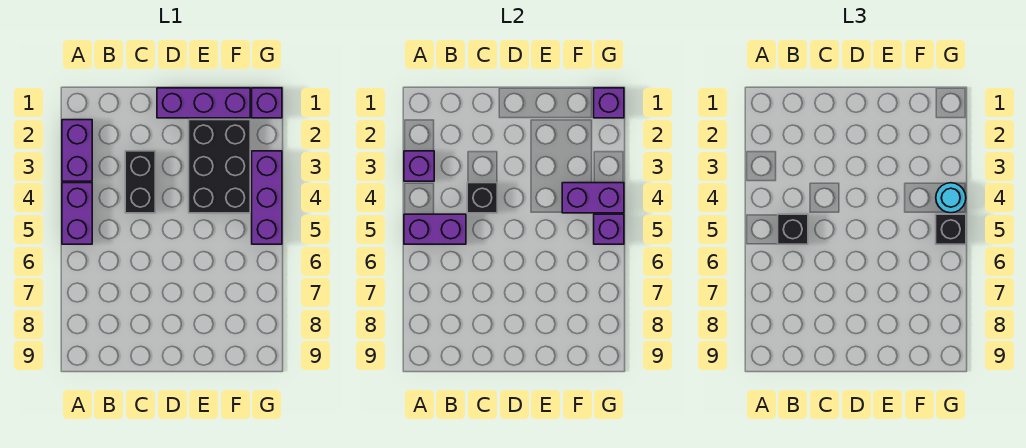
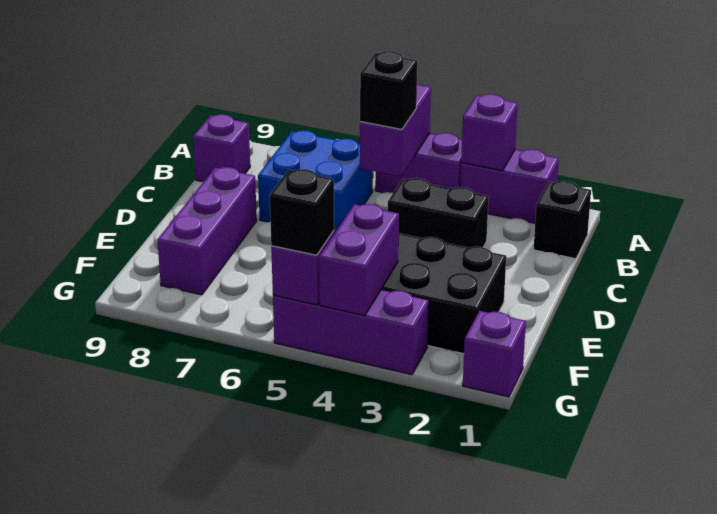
none -> blue brick B6:C7 level 1
black brick C4 level 2 -> black brick B1 level 1
purple brick D1:F1 level 1 -> purple brick D8:F8 level 1
purple brick G1 level 2 -> purple brick B9 level 1
cyan round brick G4 level 3 -> none

